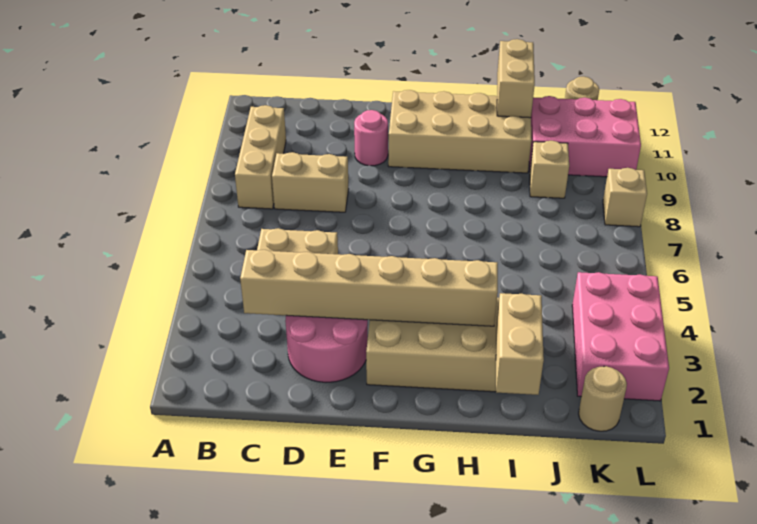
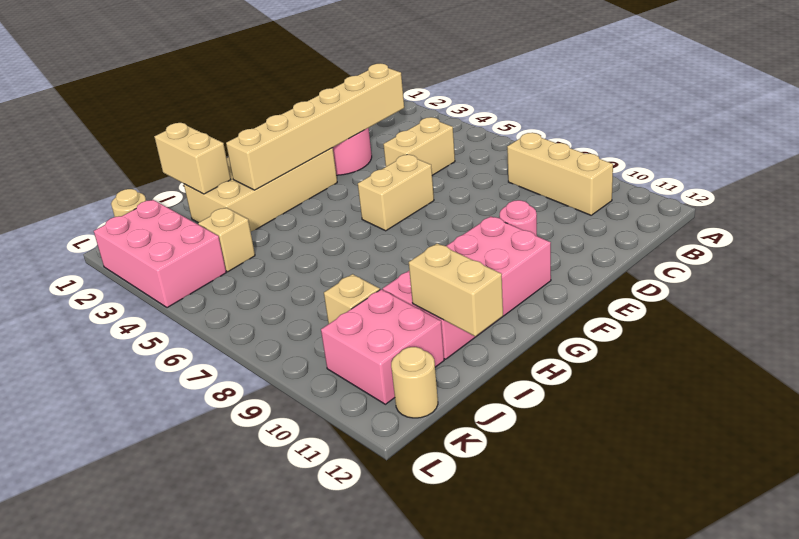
tan brick C8:D8 level 1 -> tan brick E6:F6 level 1
tan brick F10:I11 level 1 -> pink brick F10:I11 level 1
pink brick J10:L11 level 1 -> pink brick J10:K11 level 1
tan brick L8 level 1 -> tan brick J4 level 1

